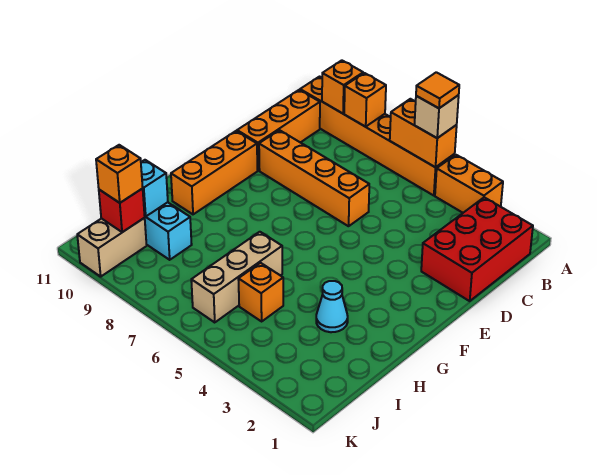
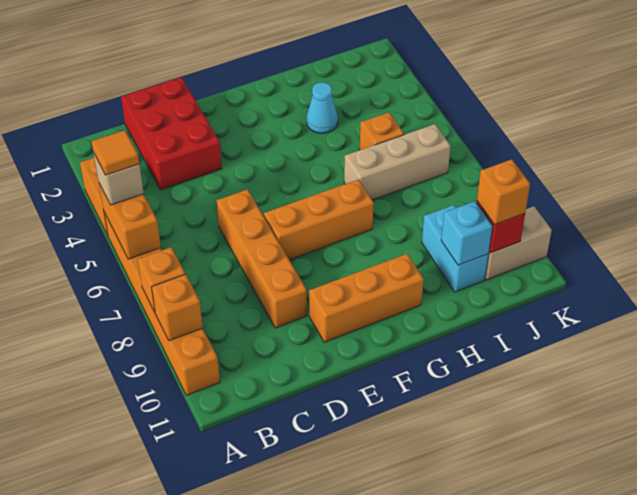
red brick B1:D2 level 1 -> red brick C1:D3 level 1
orange brick B10:D10 level 1 -> orange brick E7:G7 level 1

